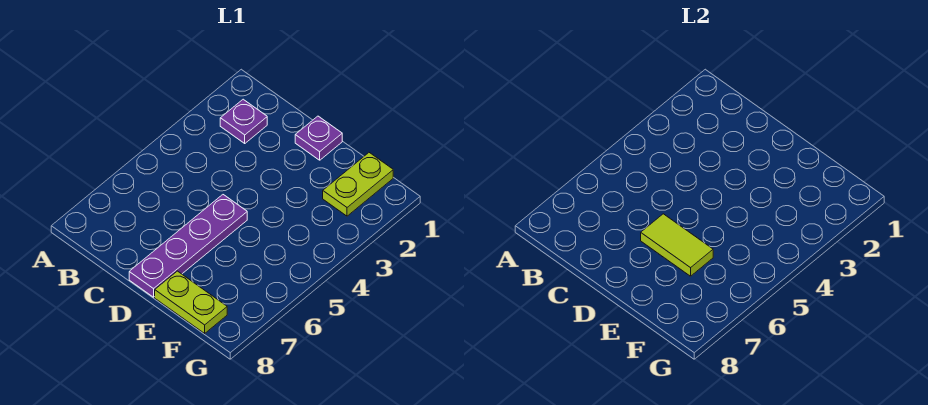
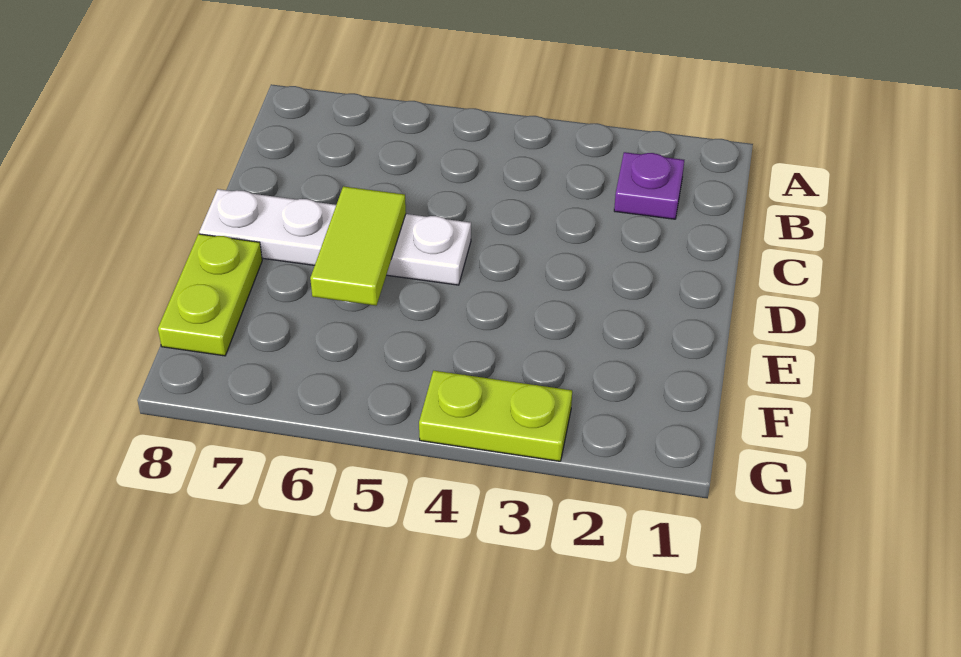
purple plate D1 level 1 -> none
purple plate D5:D8 level 1 -> white plate D5:D8 level 1
lime plate F1:F2 level 1 -> lime plate G3:G4 level 1

